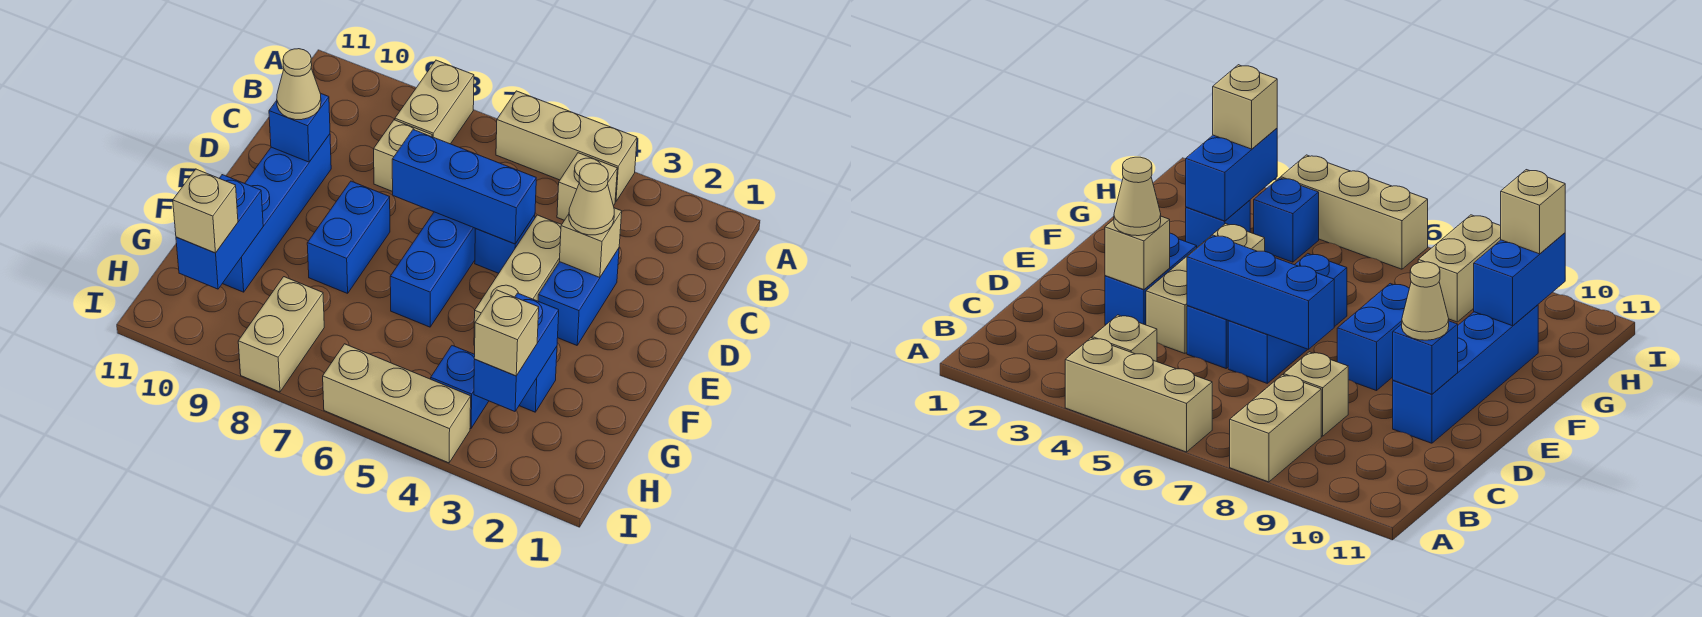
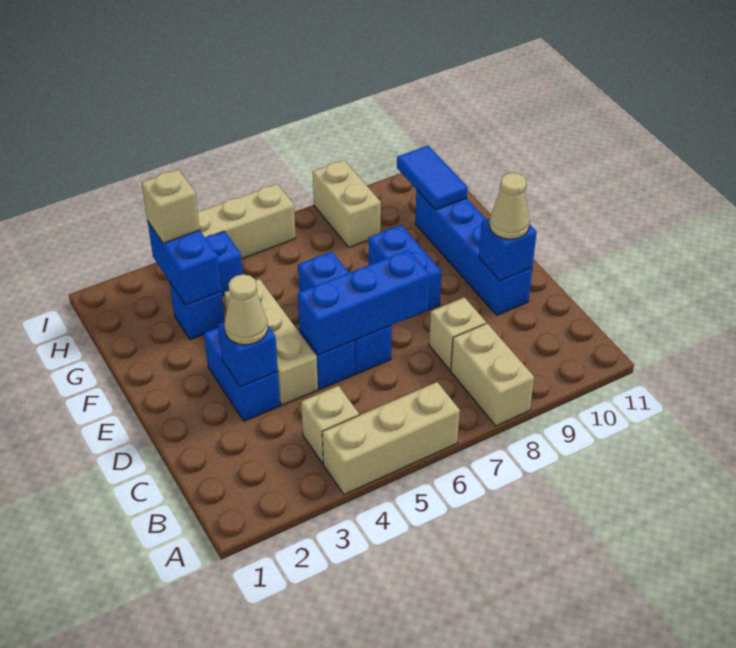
tan brick D3 level 2 -> blue brick D3 level 2
blue brick G10:H10 level 2 -> blue tile G10:H10 level 2
tan brick H10 level 3 -> none

